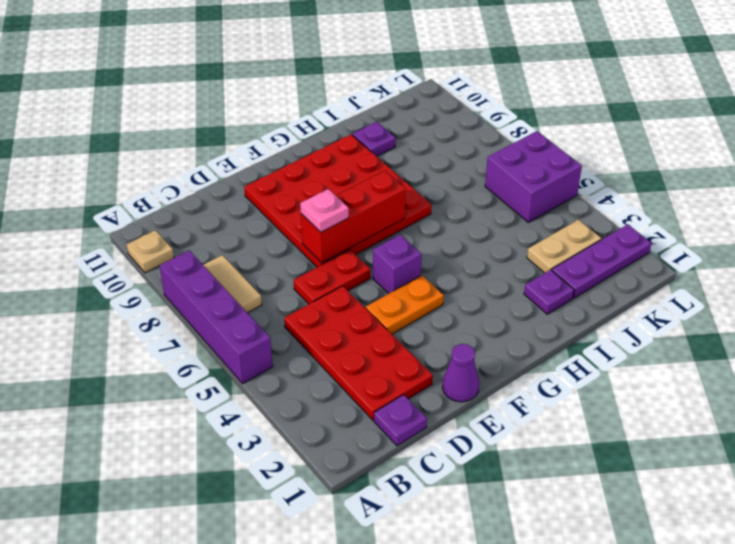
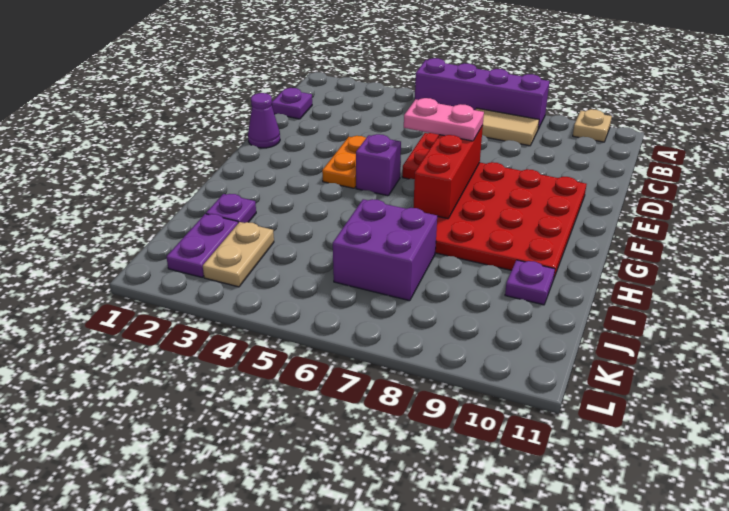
red plate C2:D5 level 1 -> none
pink plate E7 level 3 -> pink plate E6:E7 level 3
purple plate J2:L2 level 1 -> purple plate J2:K2 level 1
purple brick K5:L6 level 1 -> purple brick I6:J7 level 1

